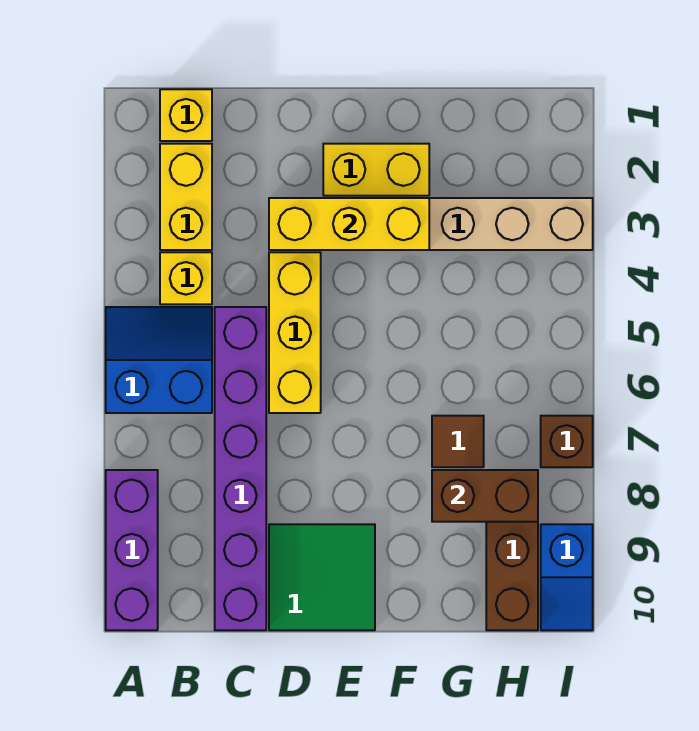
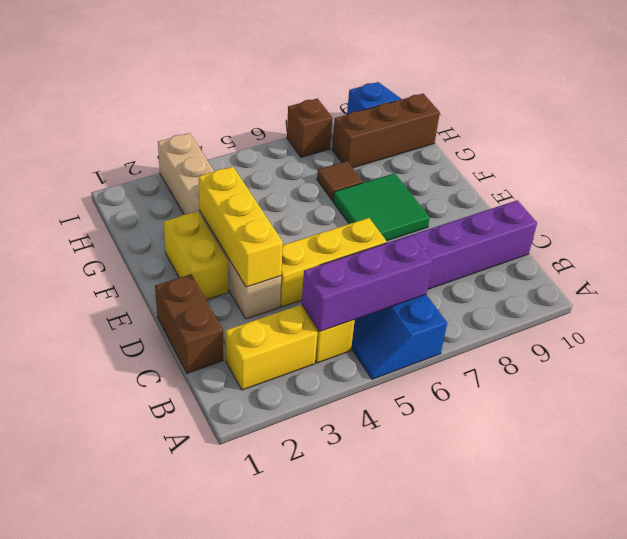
purple brick A8:A10 level 1 -> purple brick B4:B6 level 2
yellow brick B1 level 1 -> none
green tile D9:E10 level 1 -> green tile E7:F8 level 1
brown brick G8:H8 level 2 -> brown brick C1:D1 level 1

